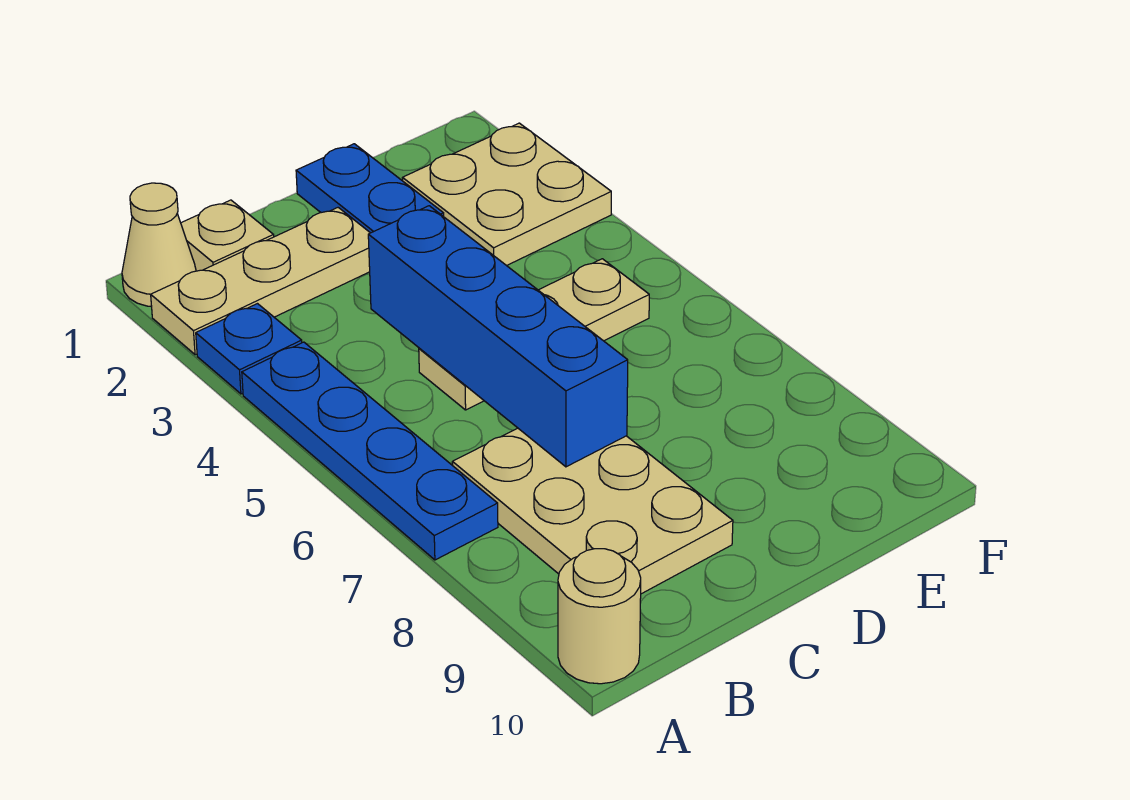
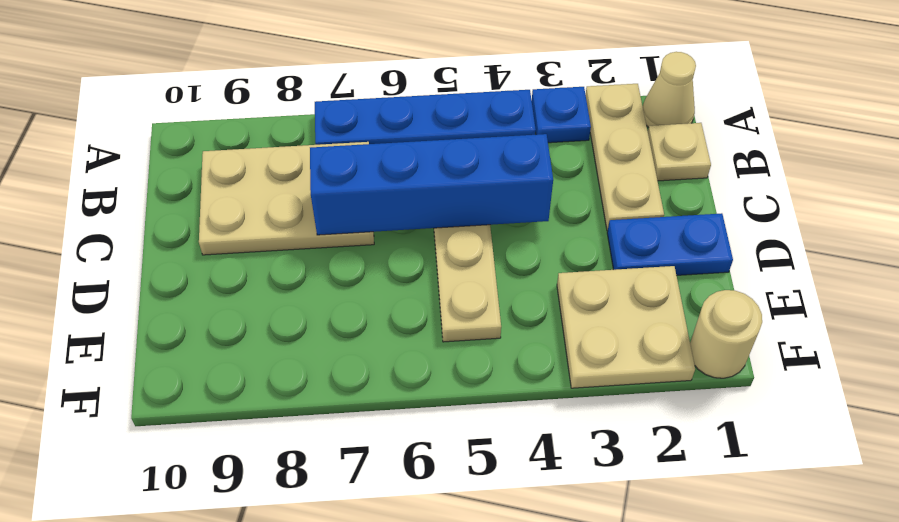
tan round brick A10 level 1 -> tan round brick F1 level 1

